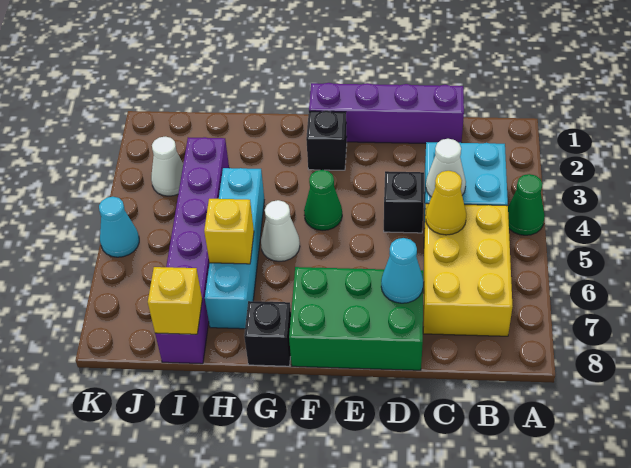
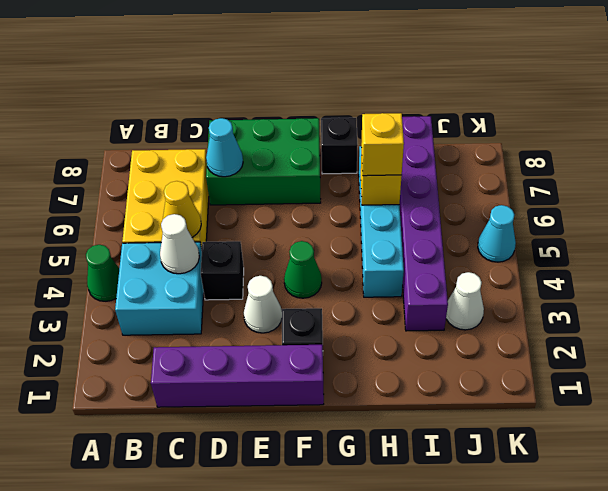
white cone G5 level 1 -> white cone E3 level 1
yellow brick I8 level 2 -> yellow brick H6 level 3

